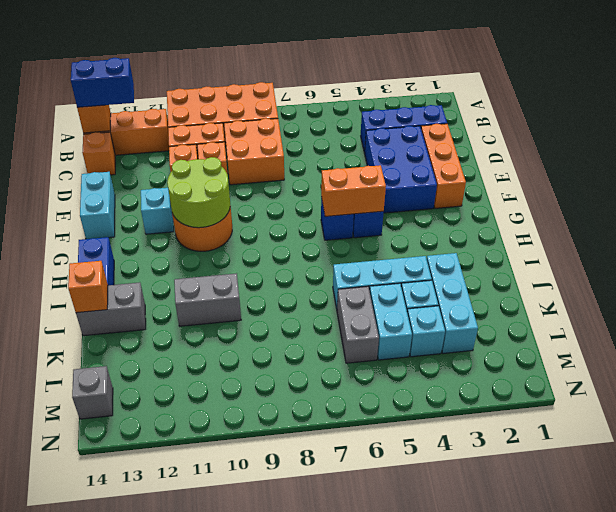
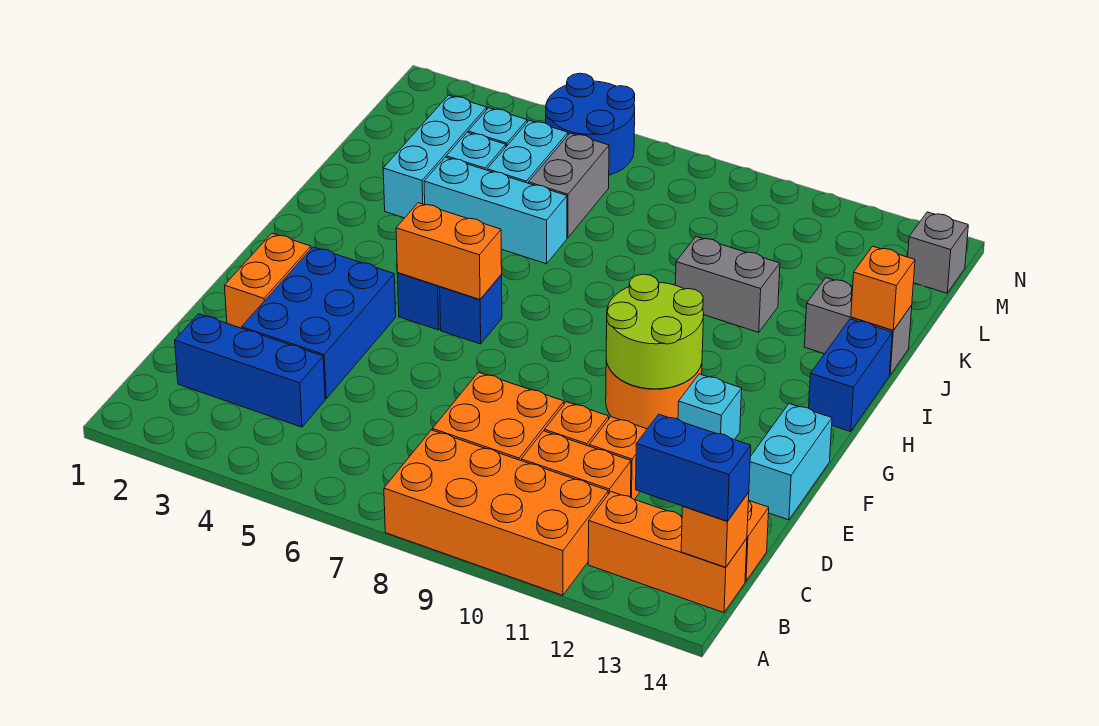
orange brick D2:F2 level 1 -> orange brick E2:F2 level 1
none -> blue round brick M5:N6 level 1

